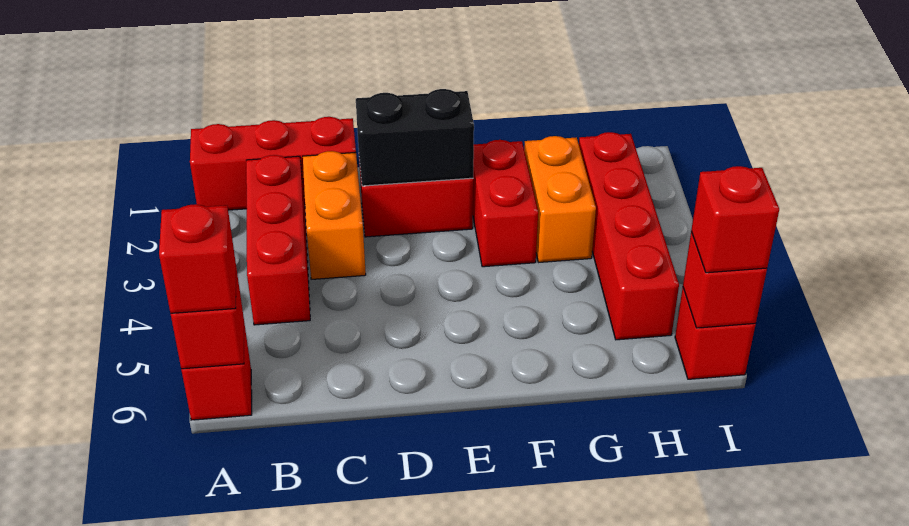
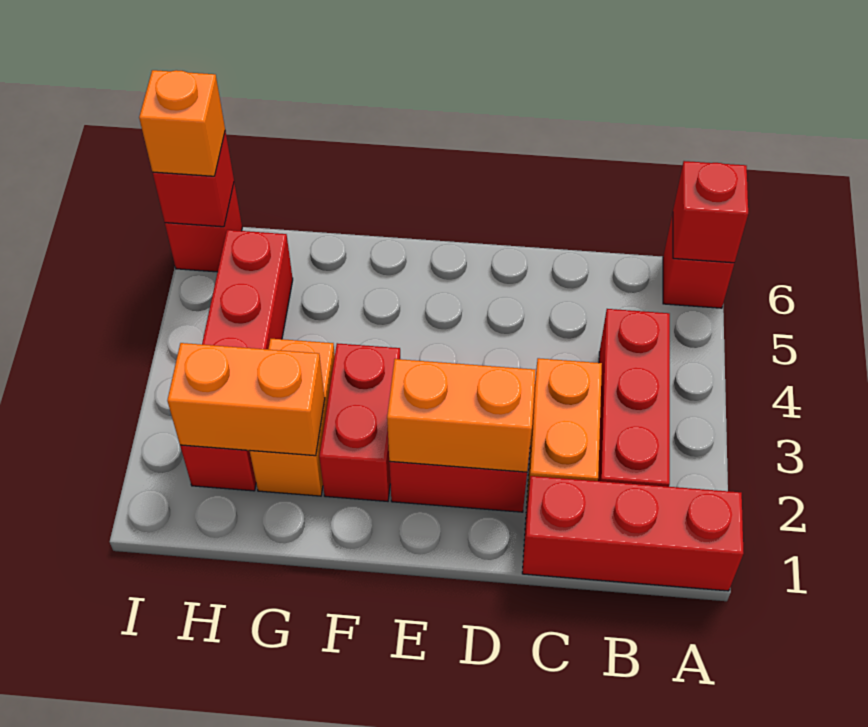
red brick A6 level 3 -> none
black brick D2:E2 level 2 -> orange brick D2:E2 level 2
none -> orange brick G2:H2 level 2
red brick I6 level 3 -> orange brick I6 level 3

